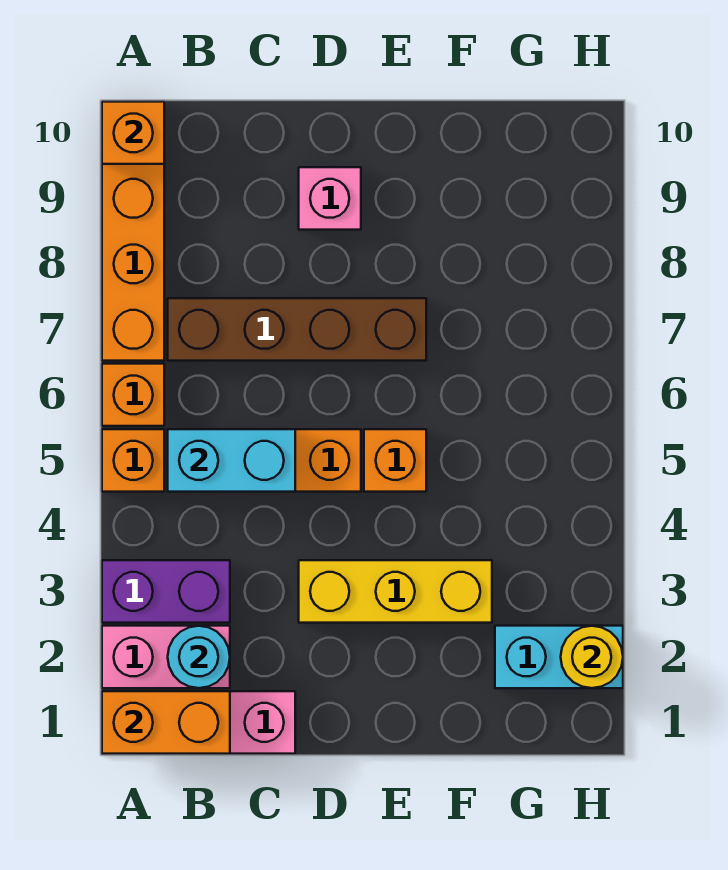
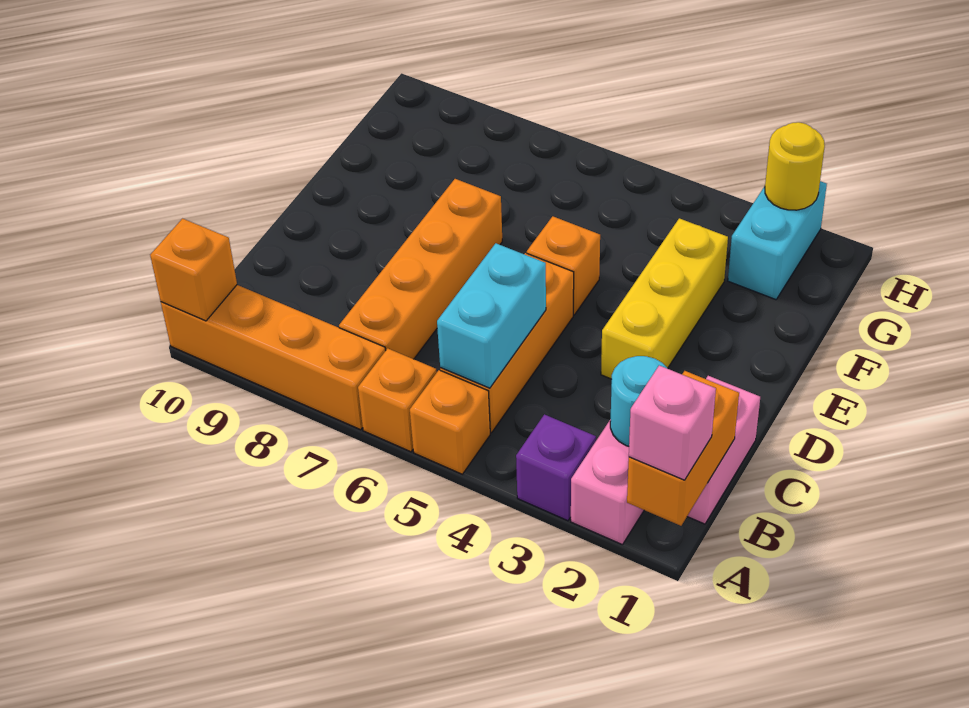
purple brick A3:B3 level 1 -> purple brick A3 level 1
brown brick B7:E7 level 1 -> orange brick B7:E7 level 1
pink brick D9 level 1 -> pink brick A1 level 3

